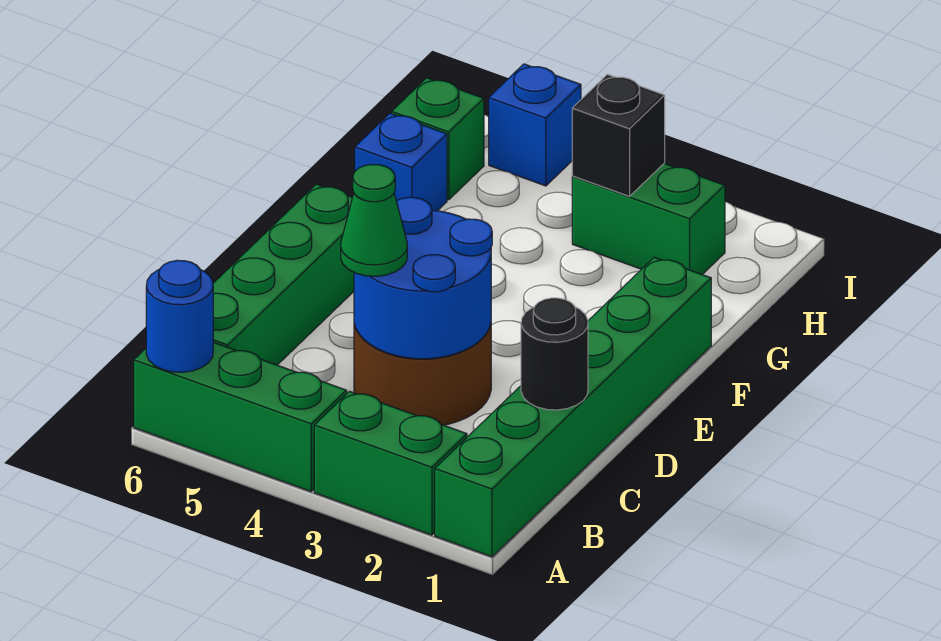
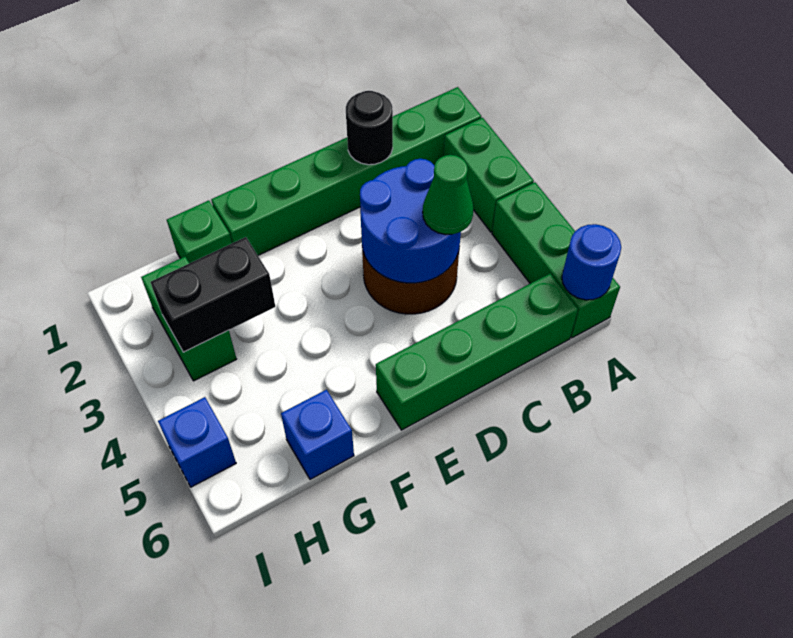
black brick H3 level 2 -> black brick G3:H3 level 2
green brick H6 level 1 -> green brick G1 level 1

